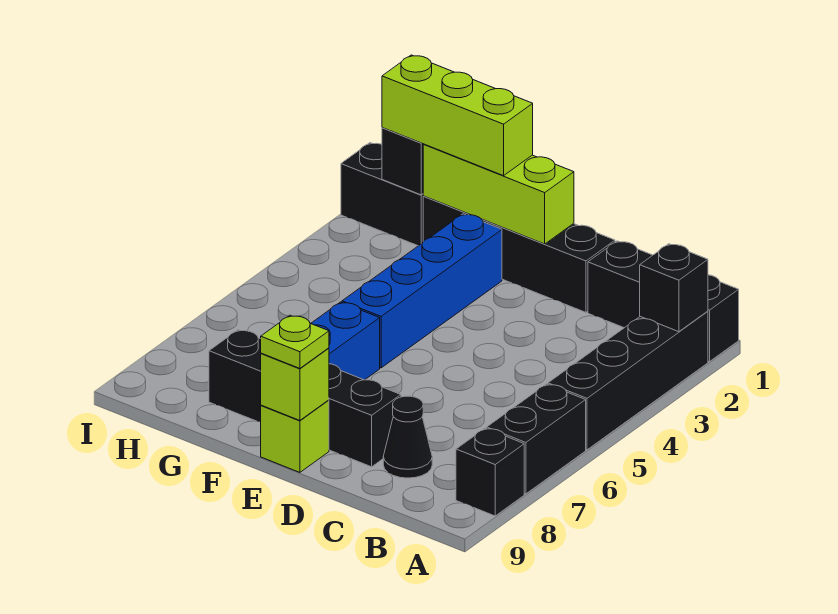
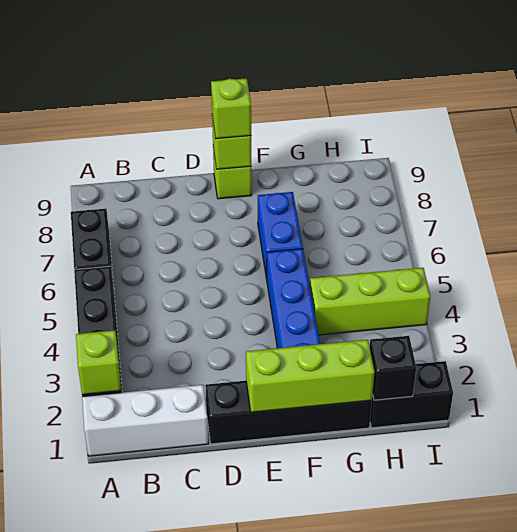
black brick A1:C1 level 1 -> white brick A1:C1 level 1
black brick A2 level 2 -> lime brick A2 level 2
black brick A8 level 1 -> none
black cone C8 level 1 -> none
black brick D8:G8 level 1 -> none
lime plate E9 level 3 -> lime brick E9 level 3
lime brick F1:H1 level 3 -> lime brick G4:I4 level 1

